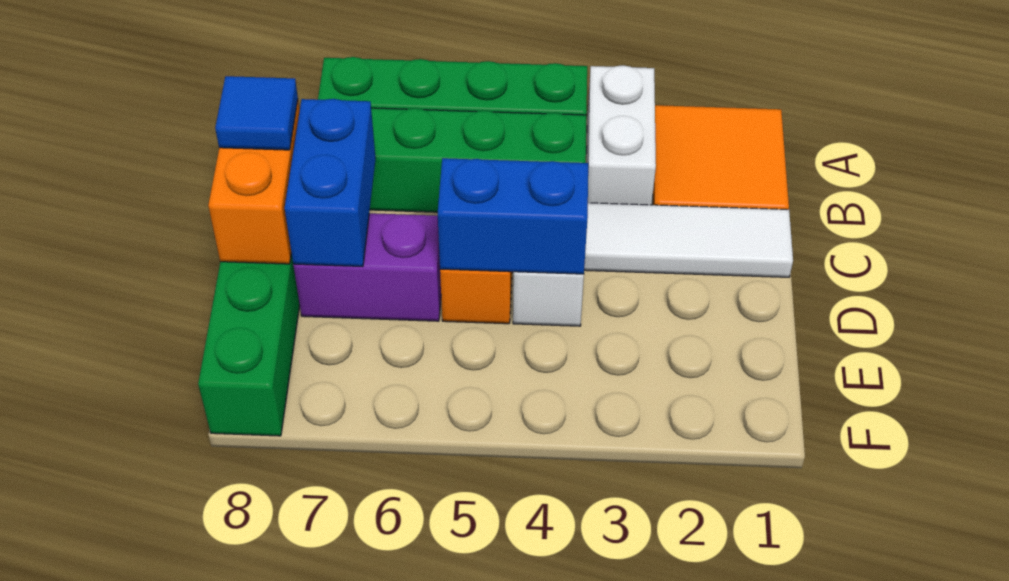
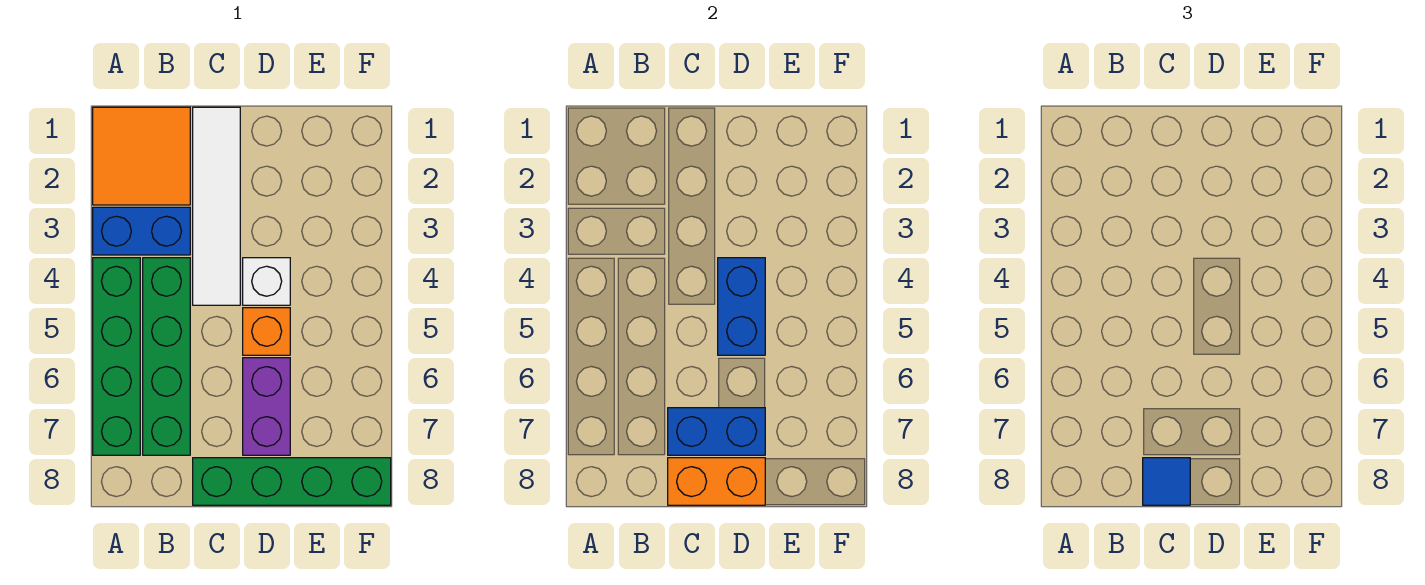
white brick A3:B3 level 1 -> blue brick A3:B3 level 1

